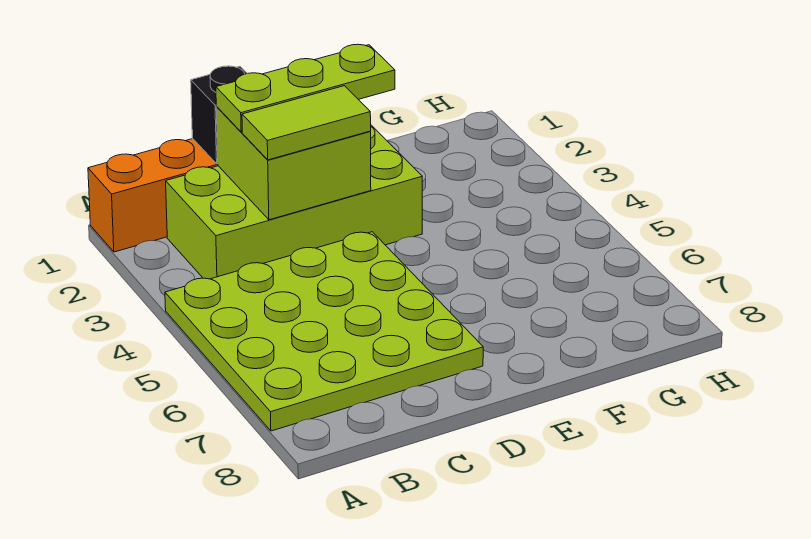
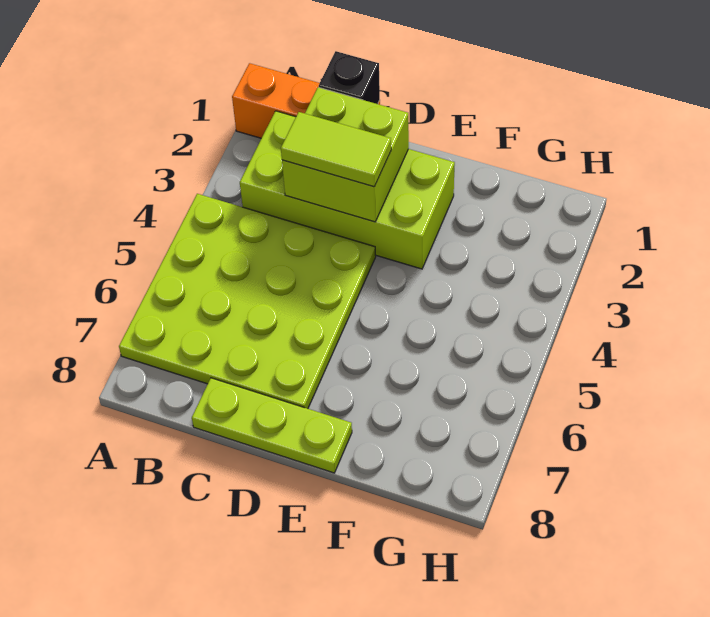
lime plate C2:E2 level 3 -> lime plate C8:E8 level 1

